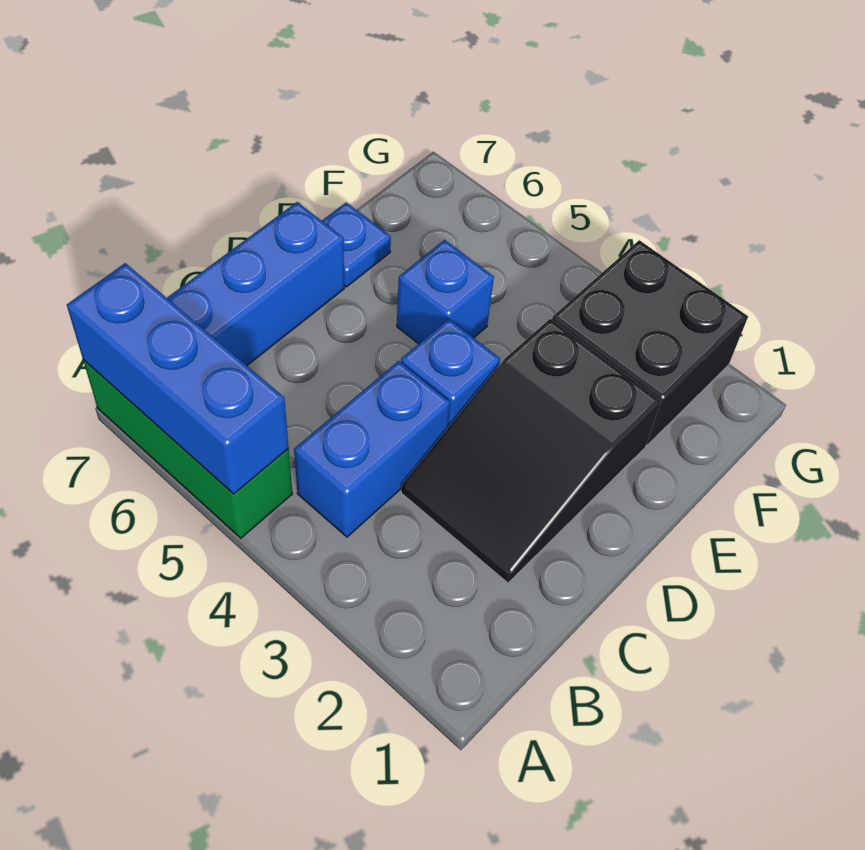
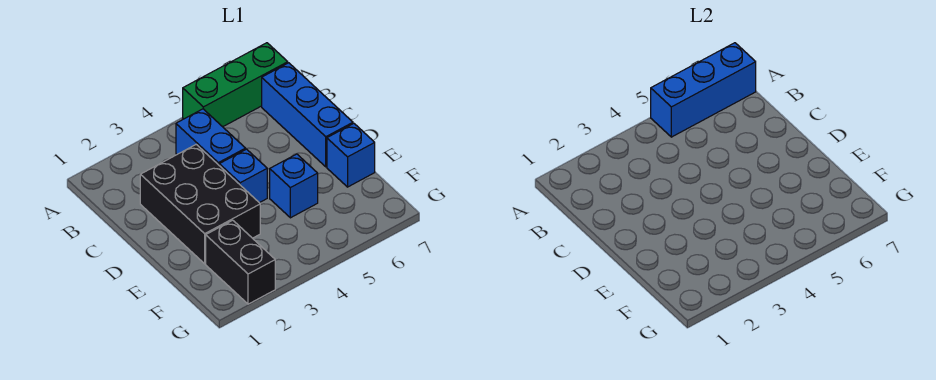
black slope C2:E3 level 1 top E -> black brick C2:E3 level 1
blue plate E7 level 1 -> blue brick E7 level 1
black brick F2:G3 level 1 -> black brick F2:G2 level 1

